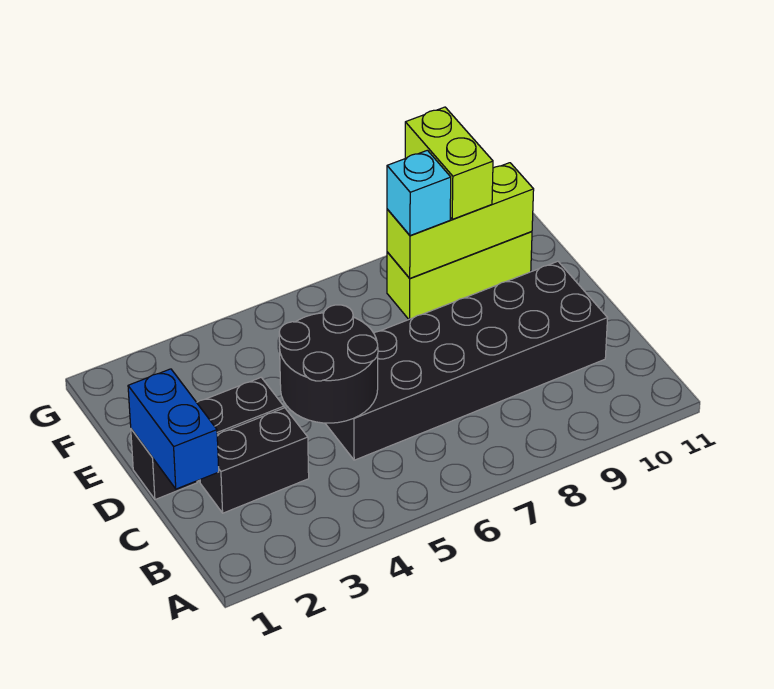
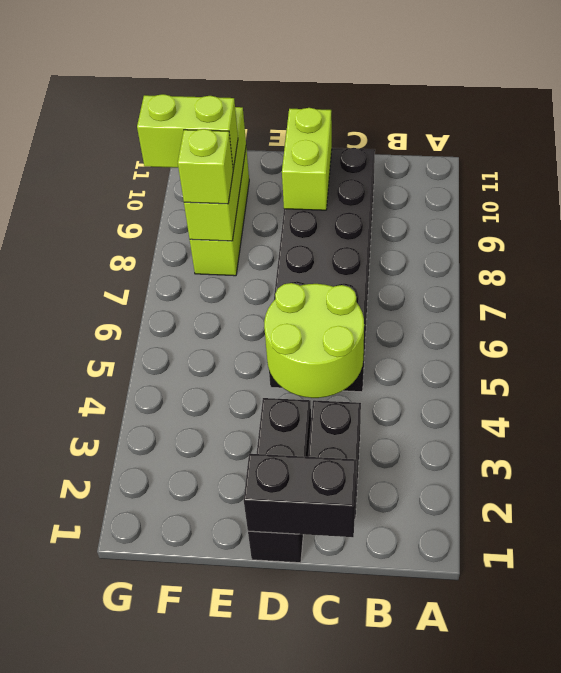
blue brick C1:D1 level 2 -> black brick C1:D1 level 2
black round brick C4:D5 level 2 -> lime round brick C4:D5 level 2
none -> lime brick D9:D10 level 2
cyan brick F8 level 3 -> lime brick F8 level 3

